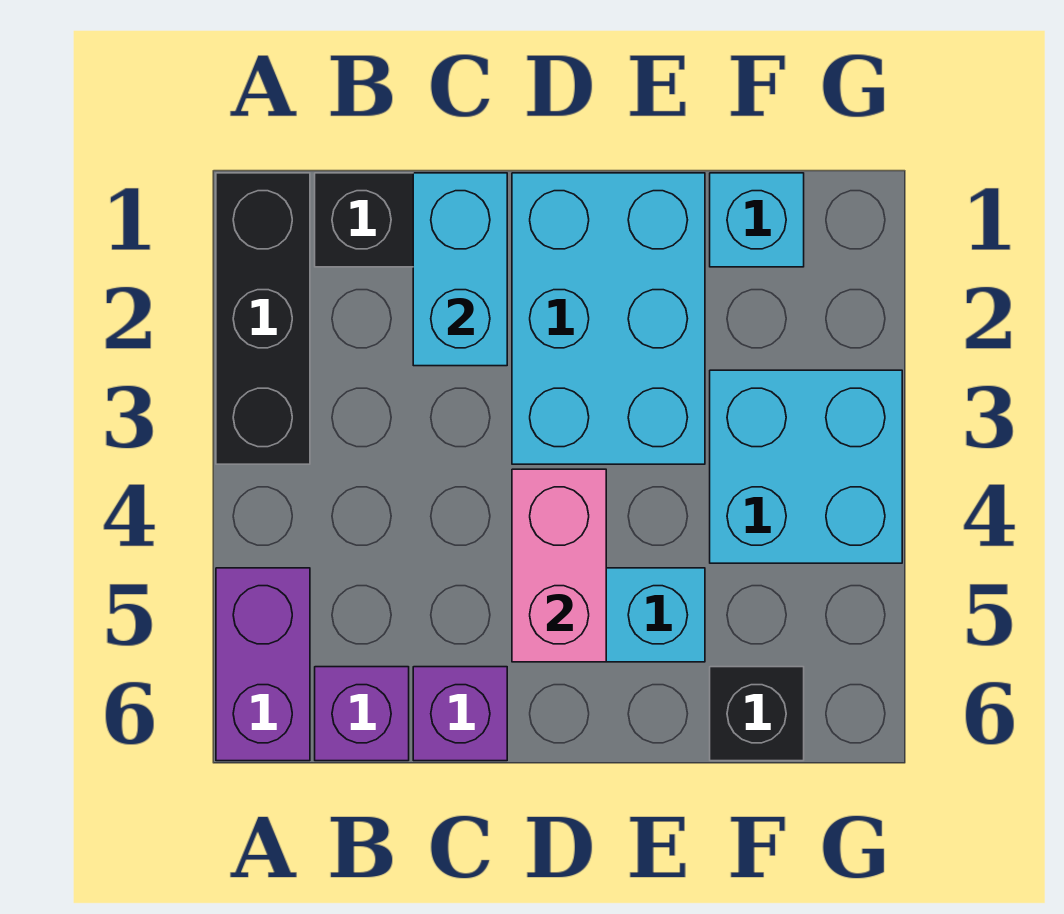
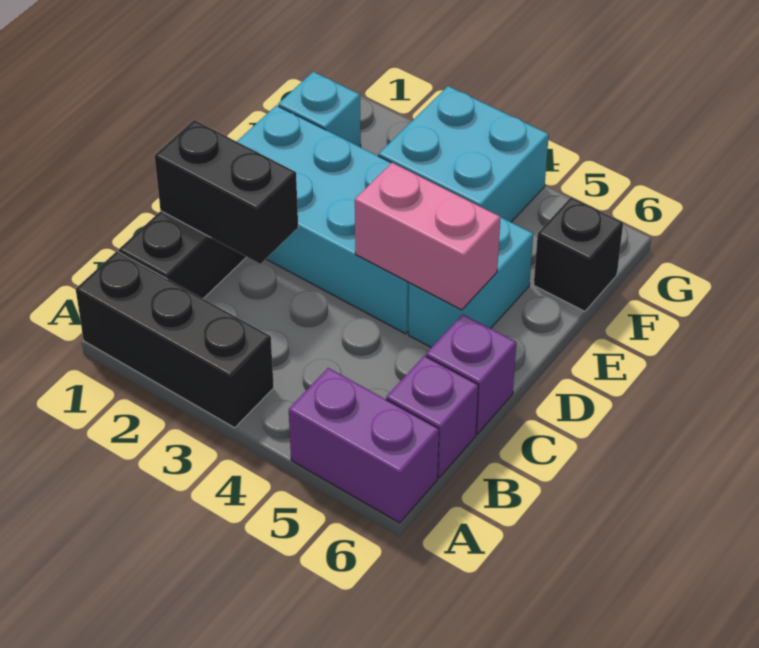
cyan brick C1:C2 level 2 -> black brick C1:C2 level 2
cyan brick D1:E3 level 1 -> cyan brick D1:E4 level 1

